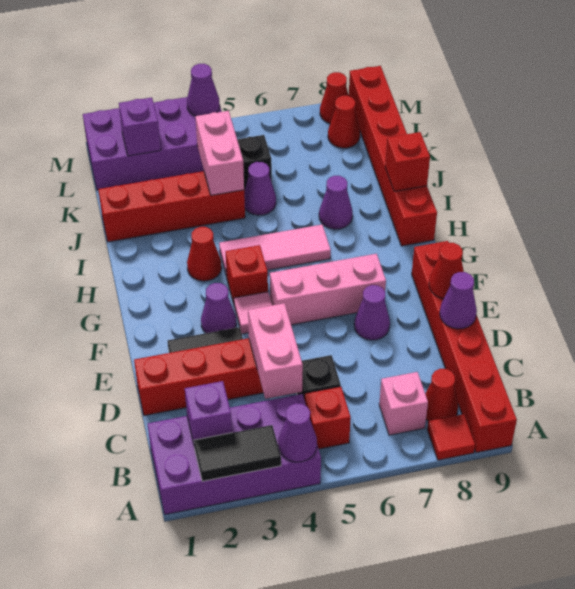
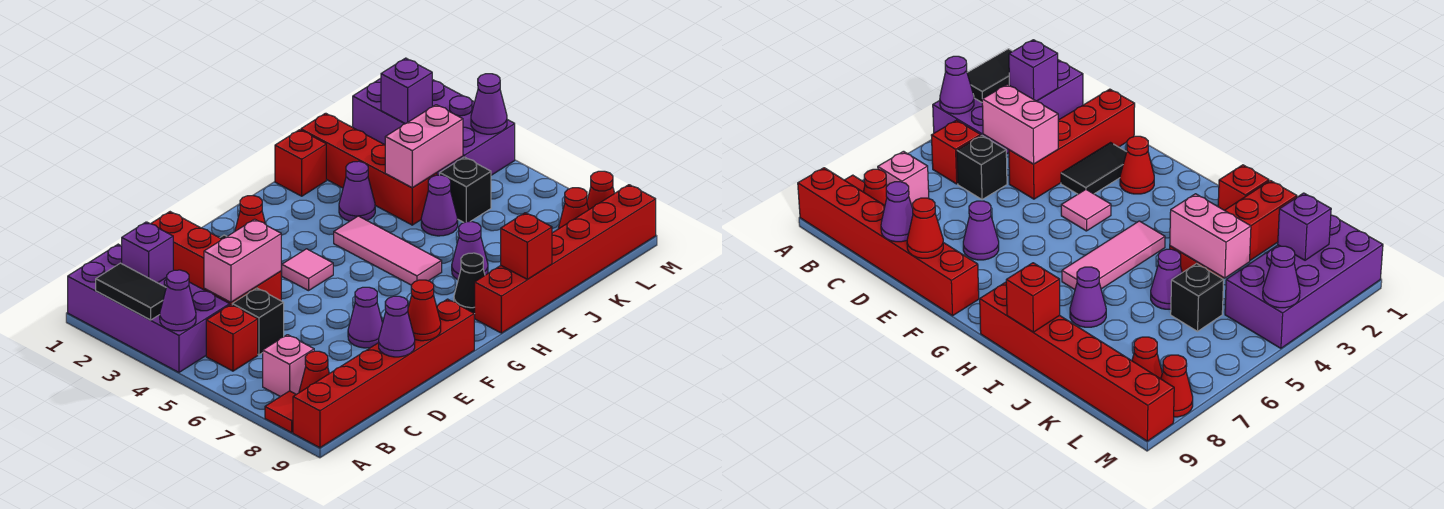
purple cone F3 level 1 -> purple cone I3 level 1
pink brick F5:F7 level 1 -> none
red brick G4 level 1 -> red brick I1 level 1
red cone H3 level 1 -> red cone F2 level 1
none -> black cone H8 level 1

